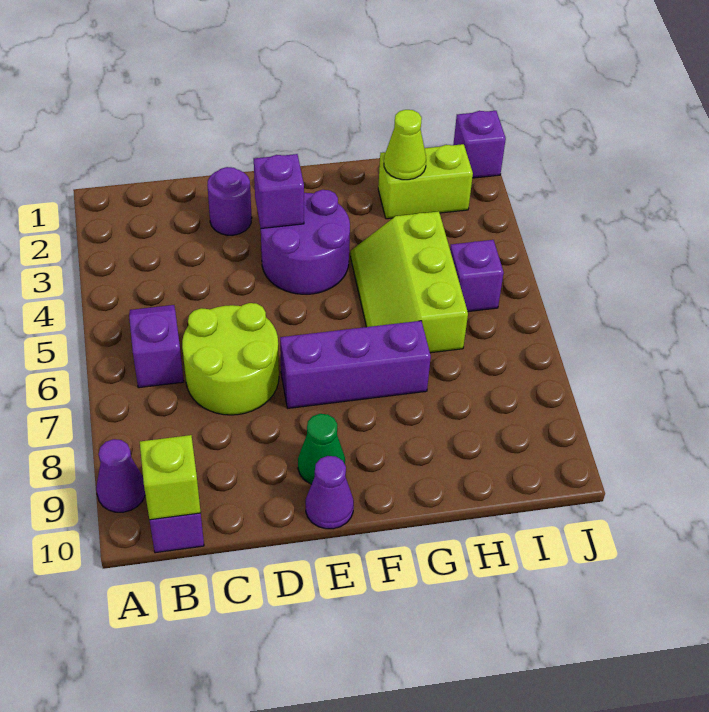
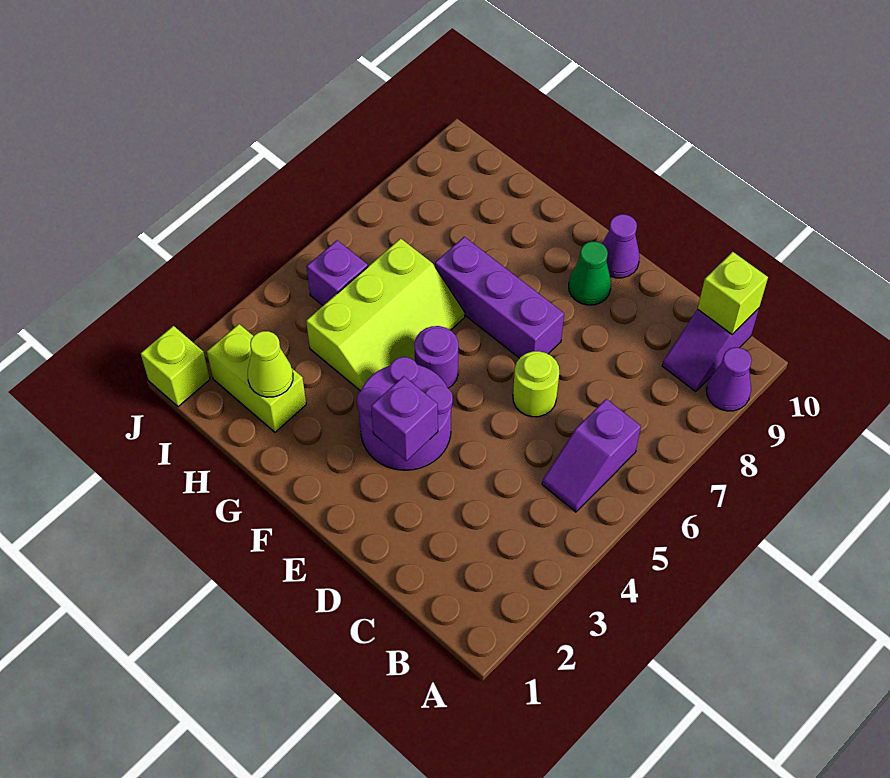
lime round brick C6:D7 level 1 -> lime round brick D6 level 1
purple round brick D2 level 1 -> purple round brick F5 level 1
purple brick J1 level 1 -> lime brick J1 level 1

